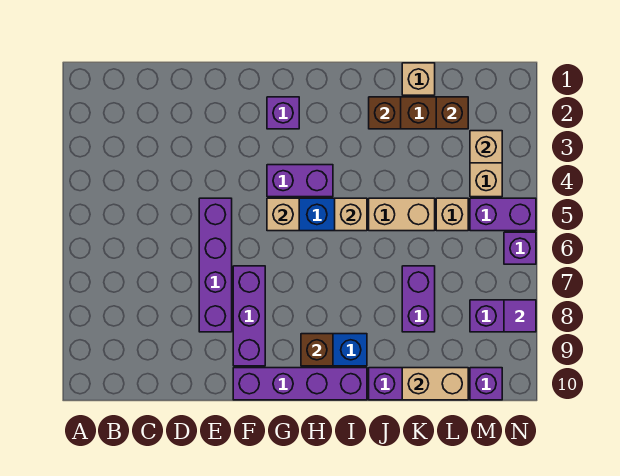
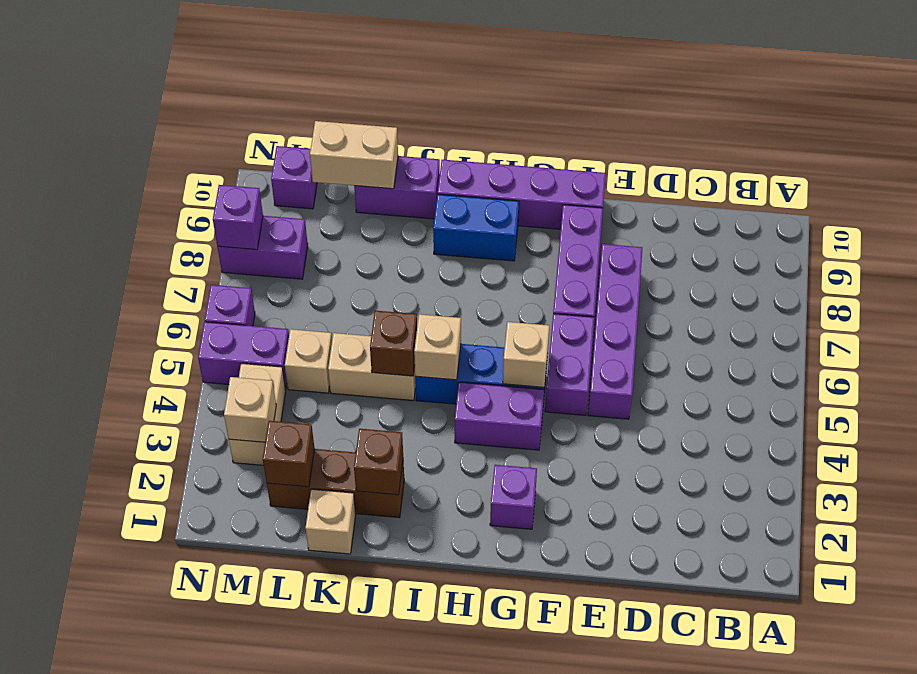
brown brick H9 level 2 -> brown brick J5 level 2
purple brick K7:K8 level 1 -> purple brick F5:F6 level 1
purple tile N8 level 2 -> purple brick N8 level 2

